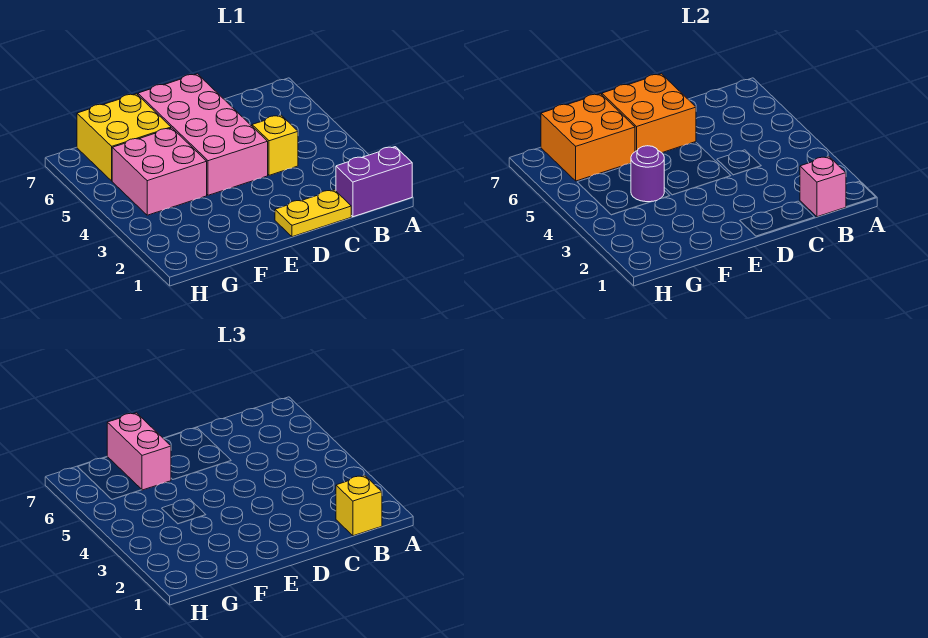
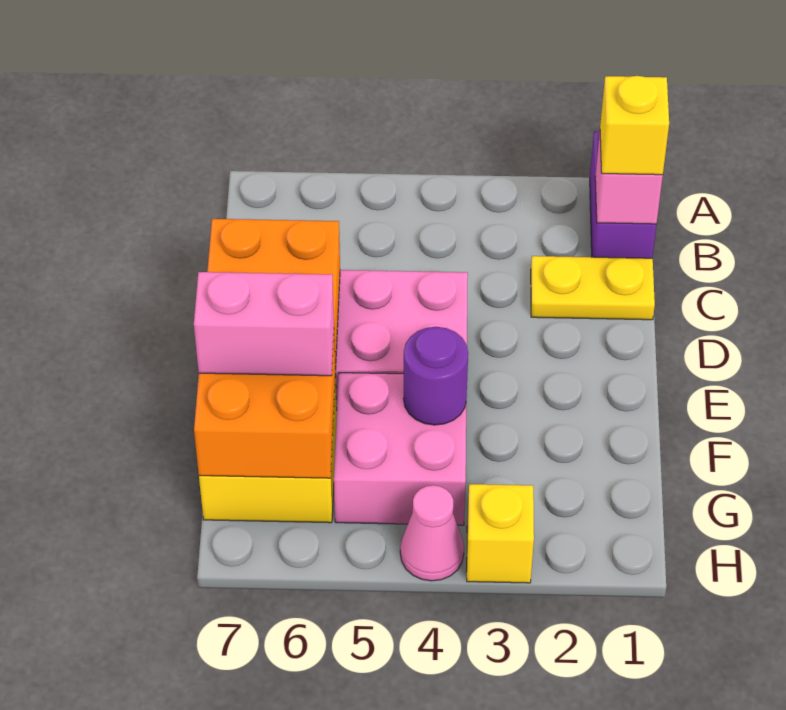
yellow plate C1:D1 level 1 -> yellow plate C1:C2 level 1
yellow brick C4 level 1 -> yellow brick H3 level 1
none -> pink cone H4 level 1

